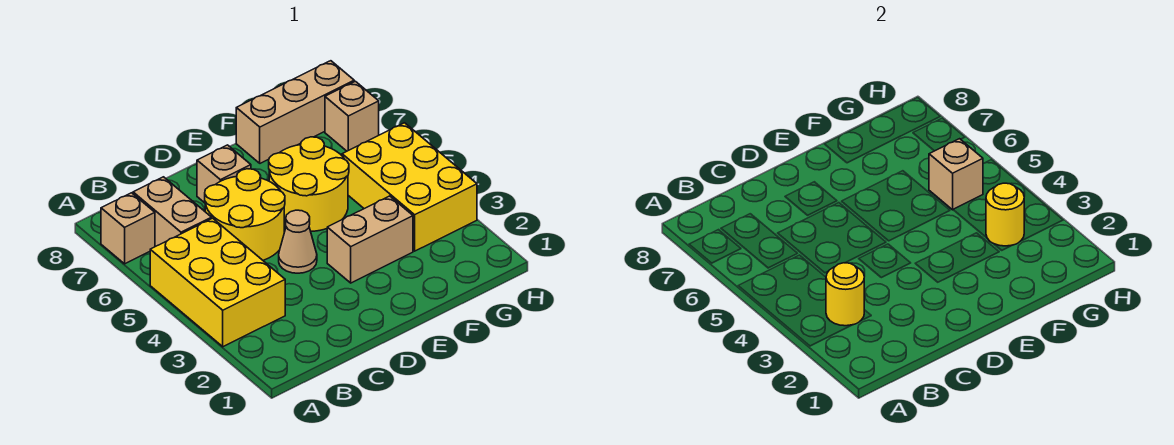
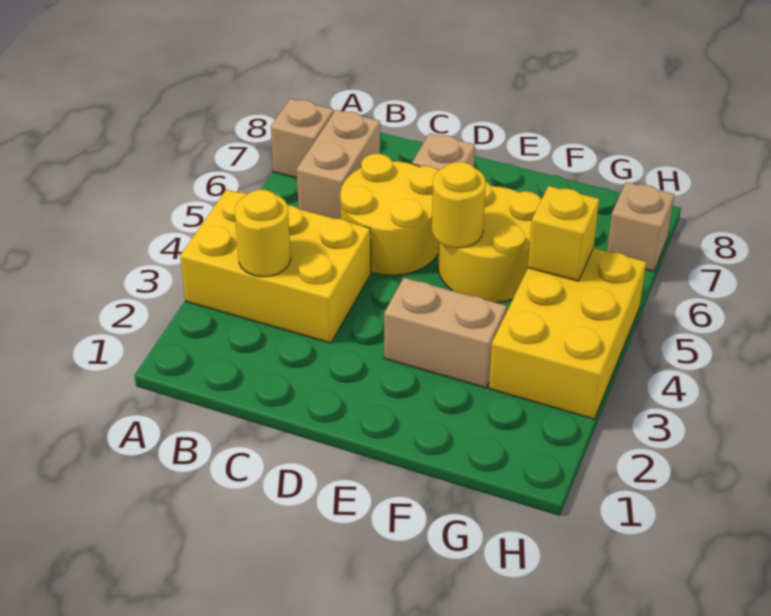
yellow brick A3:B5 level 1 -> yellow brick A3:C4 level 1
tan cone D4 level 1 -> none
tan brick F8:H8 level 1 -> none
yellow round brick G3 level 2 -> yellow round brick E5 level 2
tan brick G5 level 2 -> yellow brick G5 level 2

